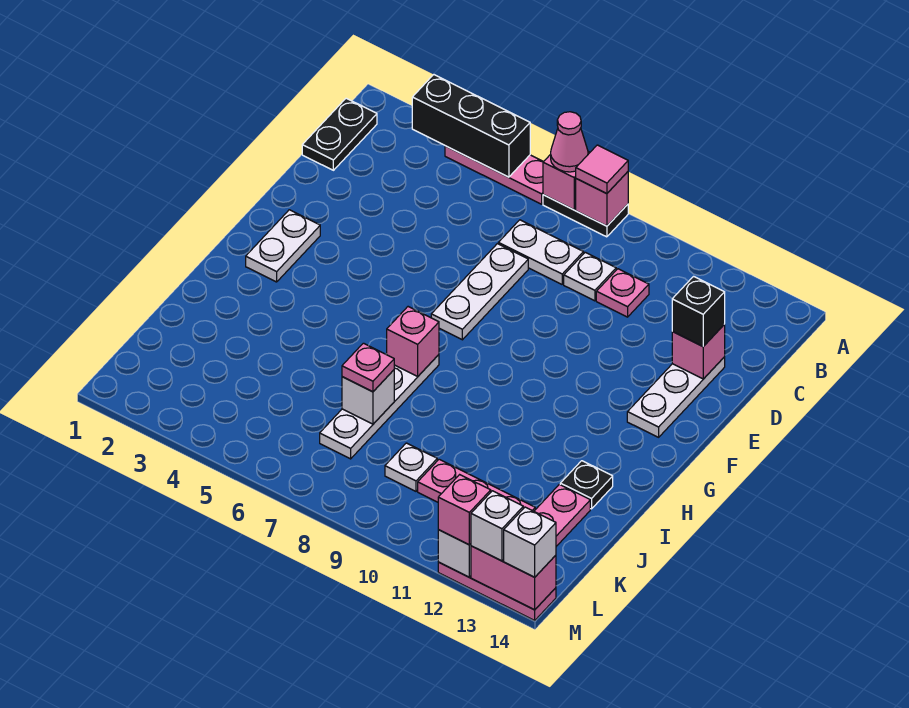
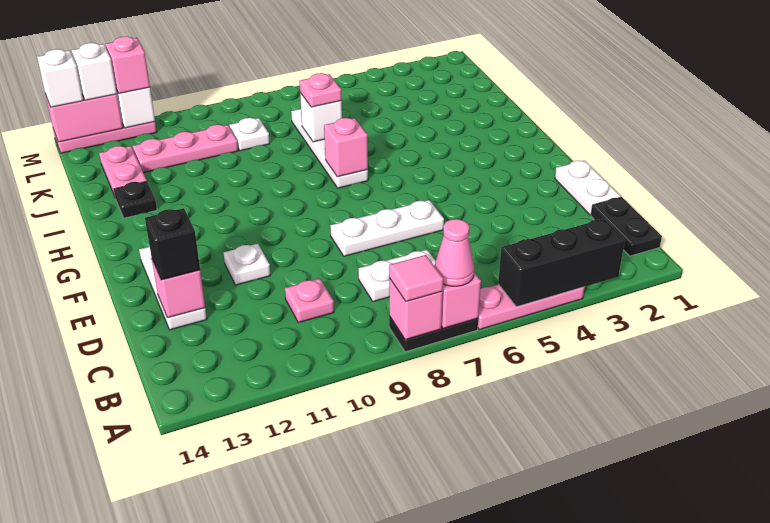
white plate C9 level 1 -> white plate E11 level 1
white plate D7:F7 level 1 -> white plate E6:E8 level 1
white plate F2:G2 level 1 -> white plate D1:E1 level 1

